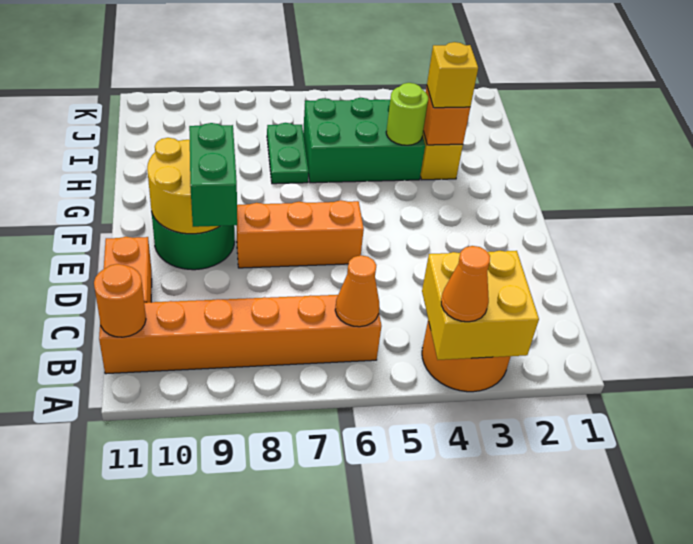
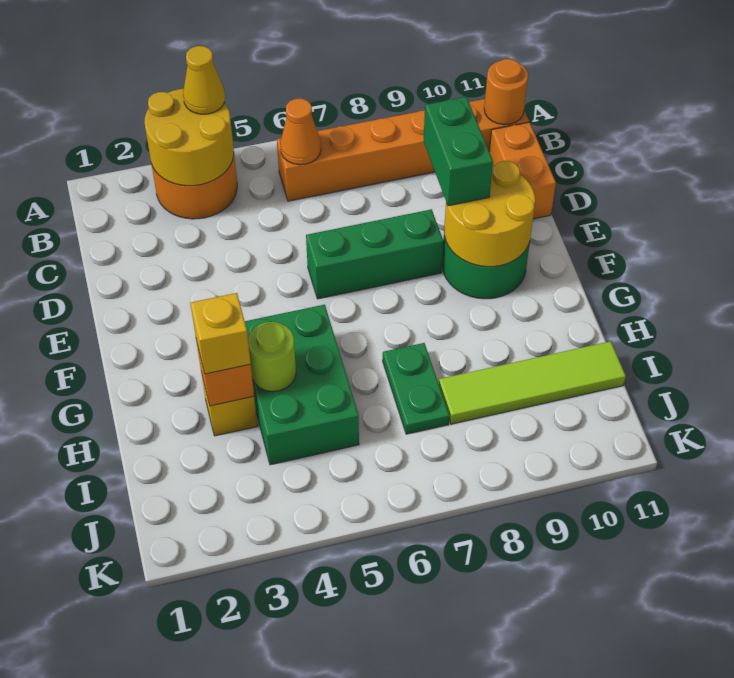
yellow brick A3:B4 level 2 -> yellow round brick A3:B4 level 2
orange cone A4 level 3 -> yellow cone A4 level 3
orange brick E6:E8 level 1 -> green brick E6:E8 level 1
green brick H4:I6 level 1 -> green brick G4:I5 level 1
none -> lime tile I8:I11 level 1

